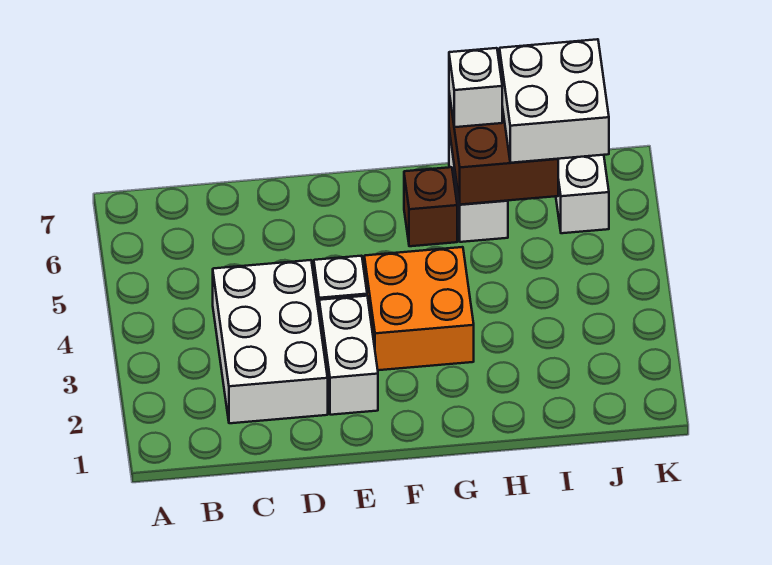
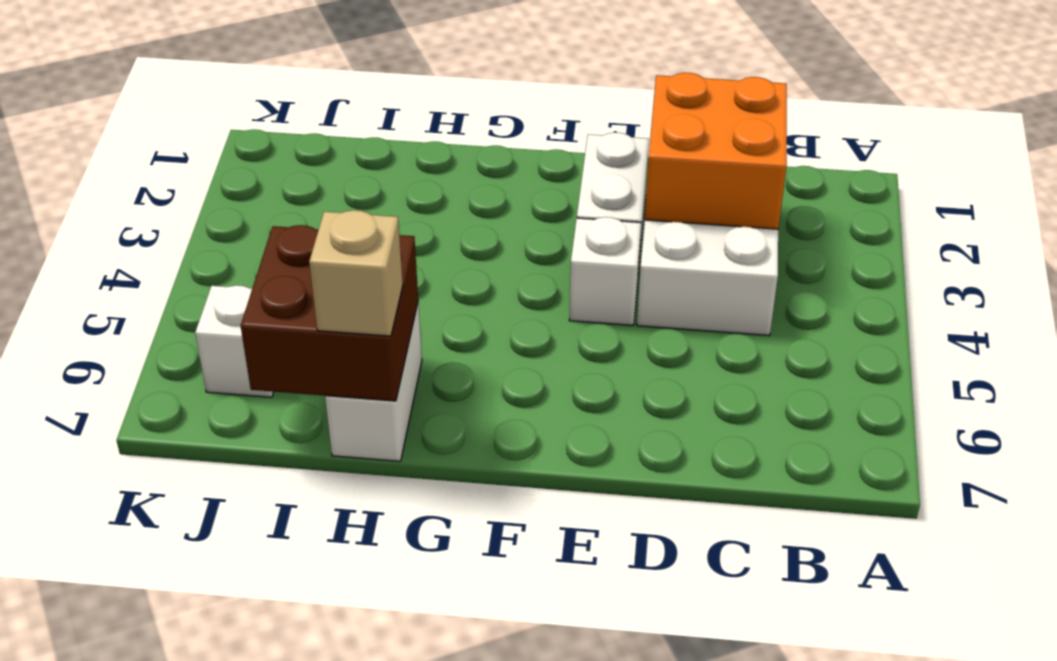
orange brick F3:G4 level 1 -> orange brick C2:D3 level 2
brown brick G6 level 1 -> none
white brick H7 level 3 -> tan brick H7 level 3
white brick I6:J7 level 3 -> none

